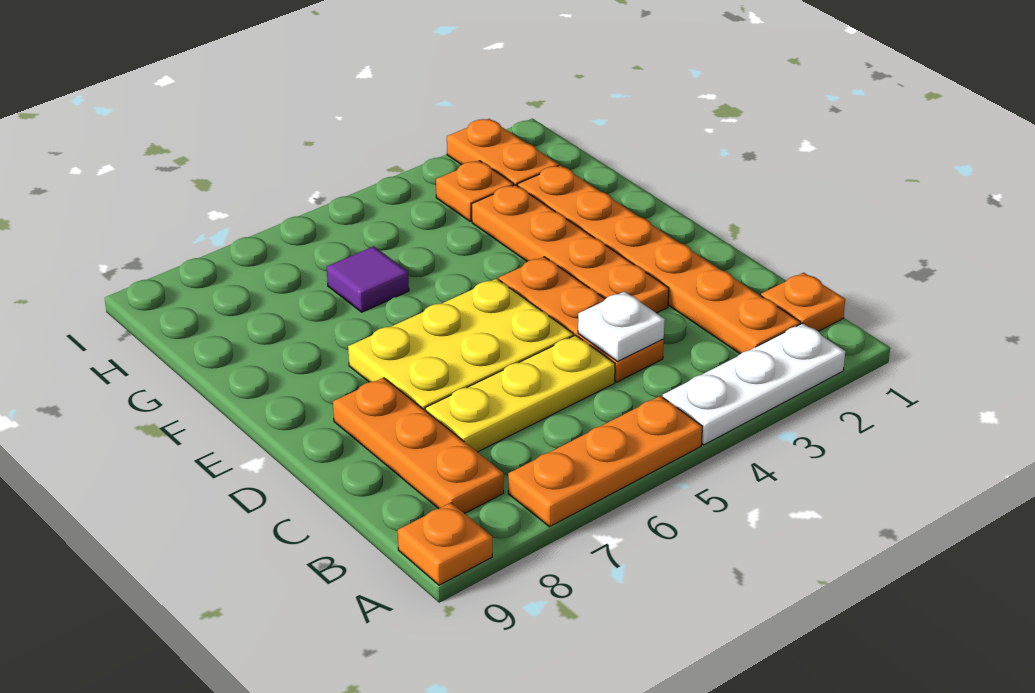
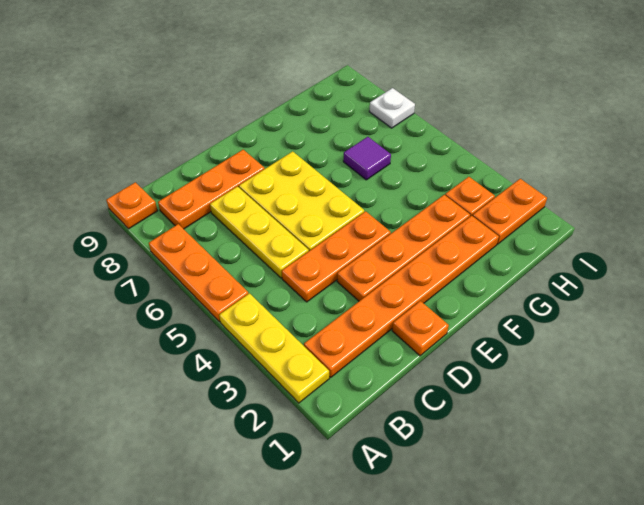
white plate A2:A4 level 1 -> yellow plate A2:A4 level 1
orange plate B1 level 1 -> orange plate D1 level 1
white plate C4 level 2 -> white plate I7 level 1

